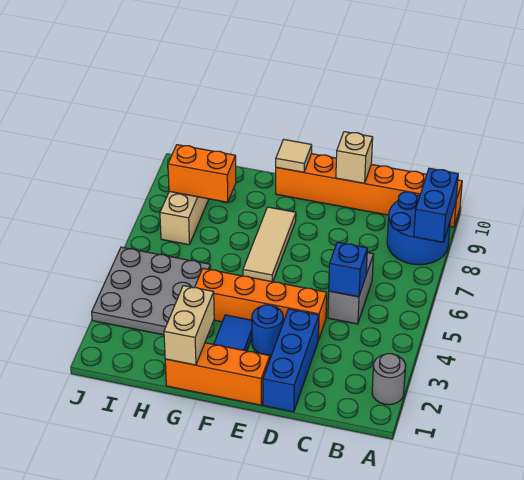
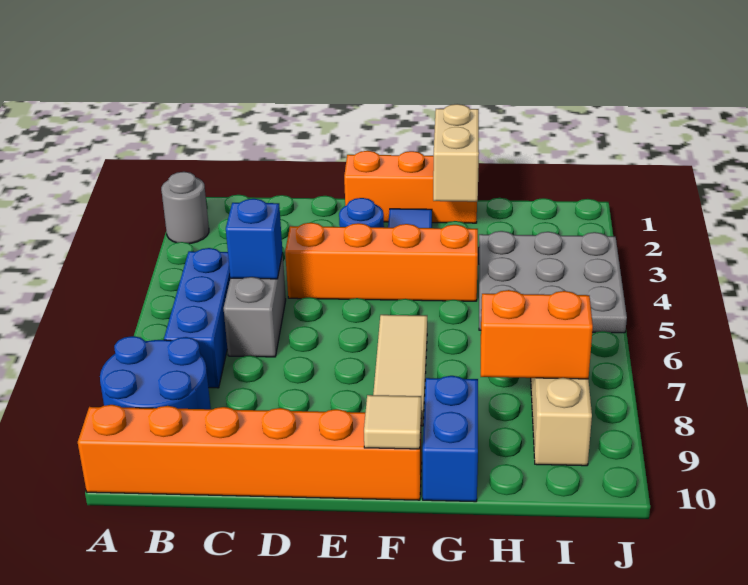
blue brick A8:A9 level 2 -> blue brick G9:G10 level 1
blue brick D1:D3 level 1 -> blue brick B5:B7 level 1
tan brick D10 level 2 -> none

